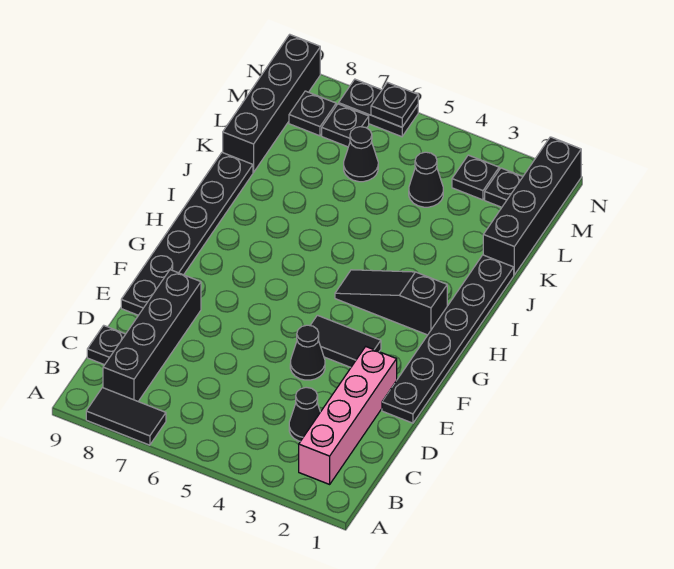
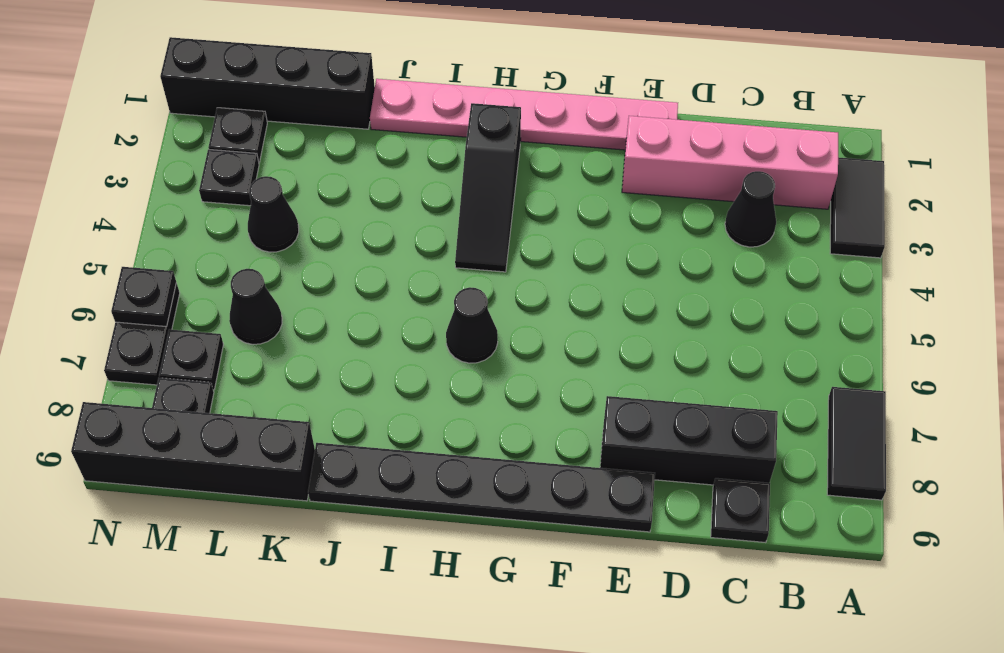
black brick B8:E8 level 1 -> black brick C8:E8 level 1
black plate E1:J1 level 1 -> pink plate E1:J1 level 1
black cone E4 level 1 -> black cone H6 level 1
black tile F3:F4 level 1 -> black tile A2:A3 level 1

